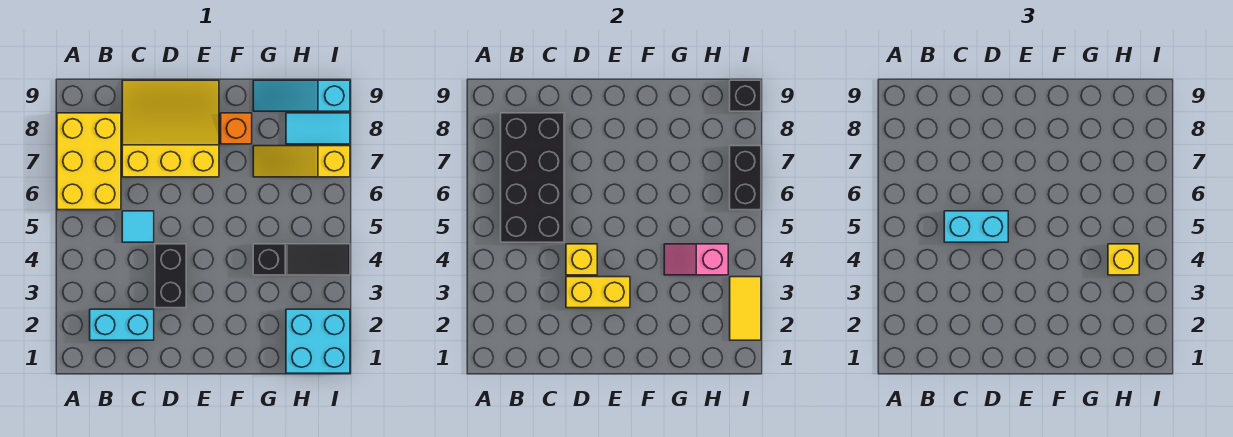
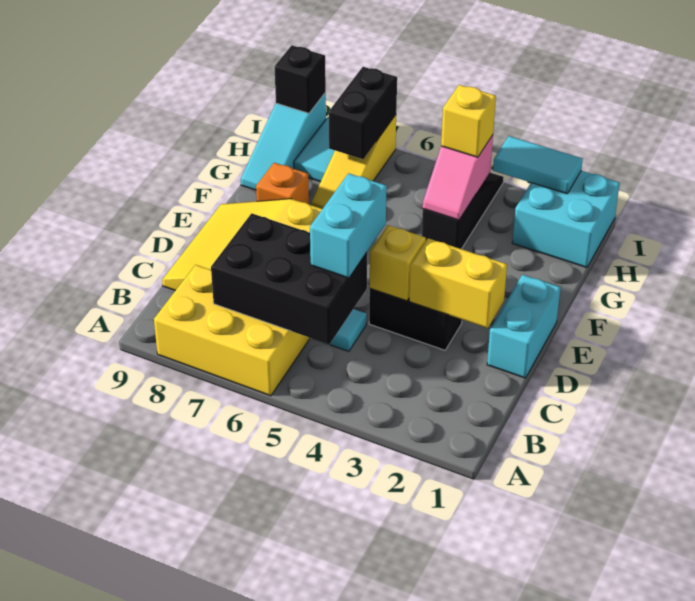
cyan brick B2:C2 level 1 -> cyan brick D1:E1 level 1
black brick B5:C8 level 2 -> black brick B5:C7 level 2
yellow brick D3:E3 level 2 -> yellow brick D2:D3 level 2
yellow tile I2:I3 level 2 -> cyan tile I2:I3 level 2
black brick I6:I7 level 2 -> black brick H7:I7 level 2

